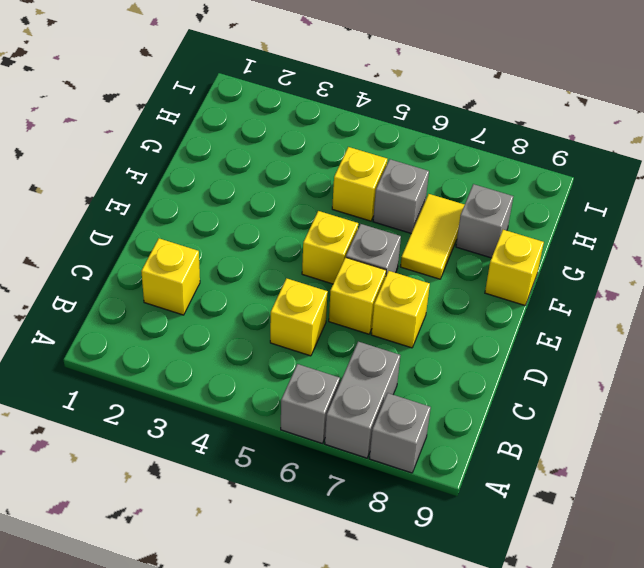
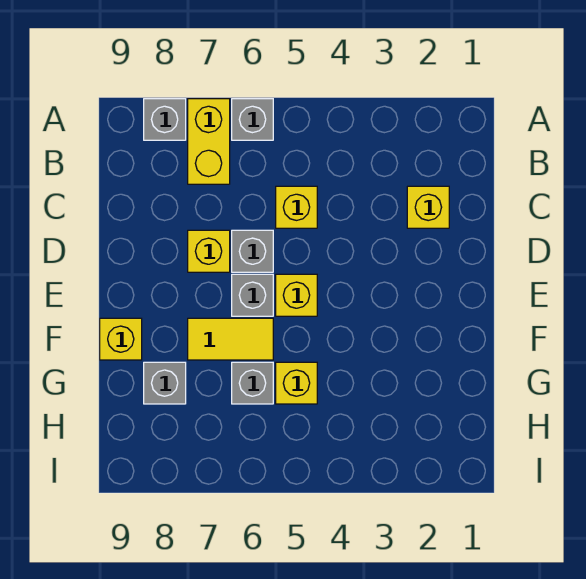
grey brick A7:B7 level 1 -> yellow brick A7:B7 level 1
yellow brick D6 level 1 -> grey brick D6 level 1
yellow tile F7:G7 level 1 -> yellow tile F6:F7 level 1

